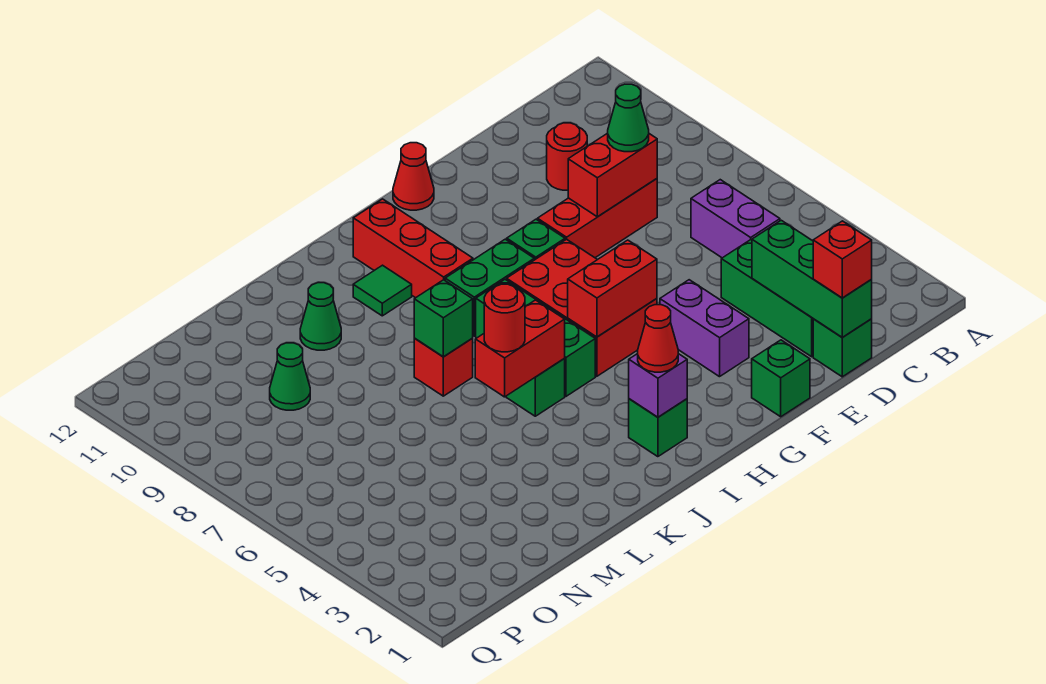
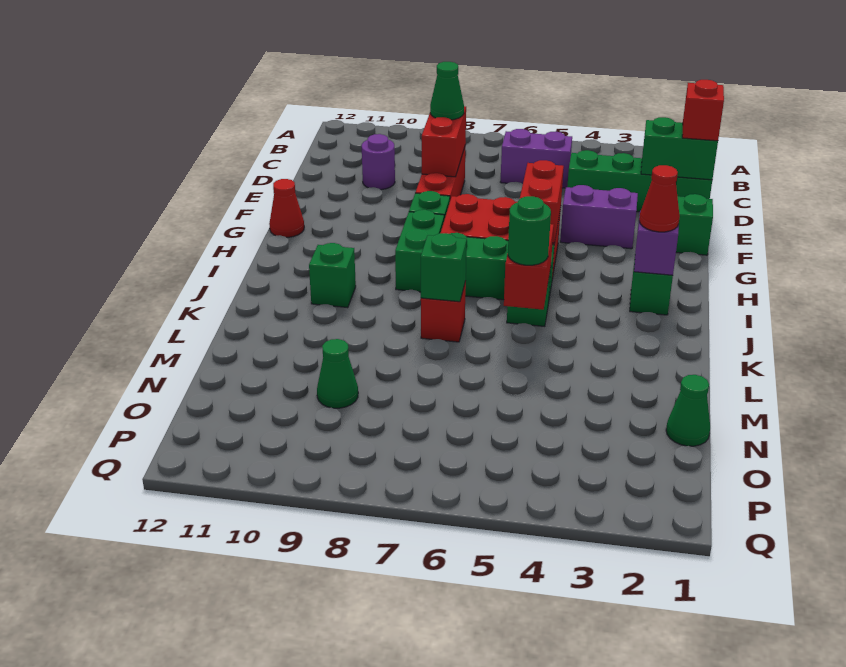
green brick D1:D3 level 2 -> green brick D1:D2 level 2
red round brick D10 level 1 -> purple round brick D10 level 1
red brick I9:I11 level 1 -> none
green tile J10 level 1 -> green brick J10 level 1
red round brick K5 level 3 -> green round brick K5 level 3
green cone L10 level 1 -> green cone N1 level 1

